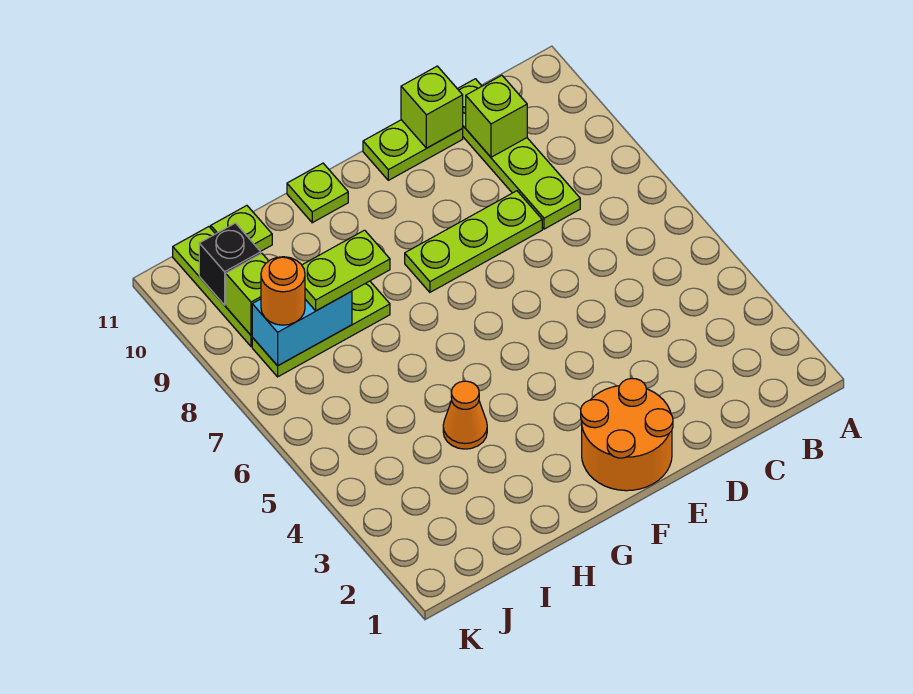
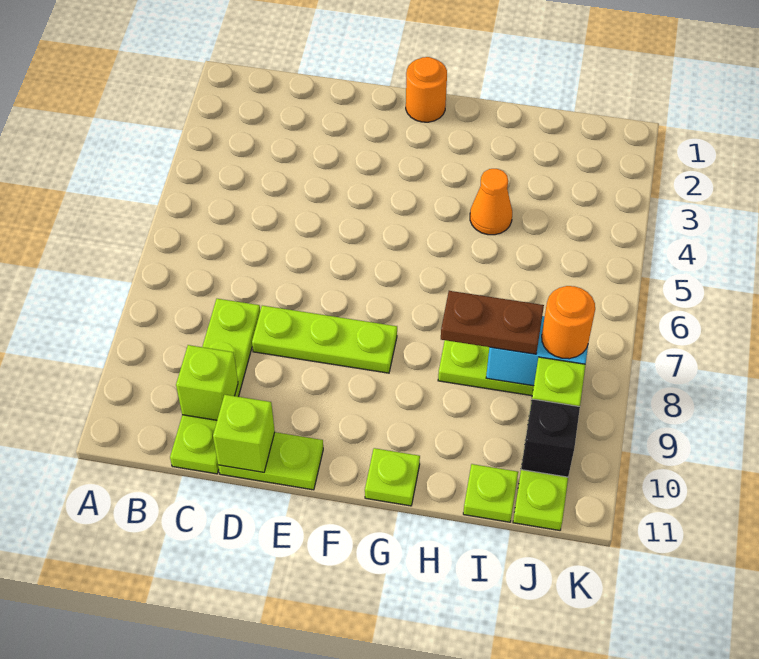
orange round brick E1:F2 level 1 -> orange round brick F1 level 1
lime plate H8:I8 level 3 -> brown plate H8:I8 level 3

